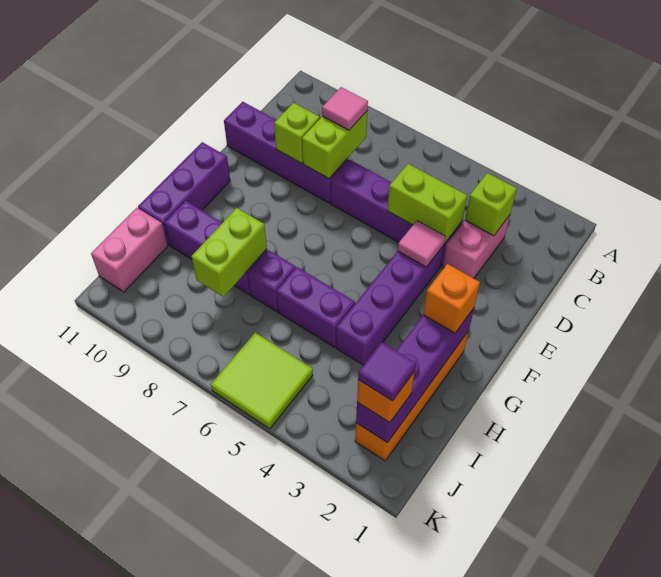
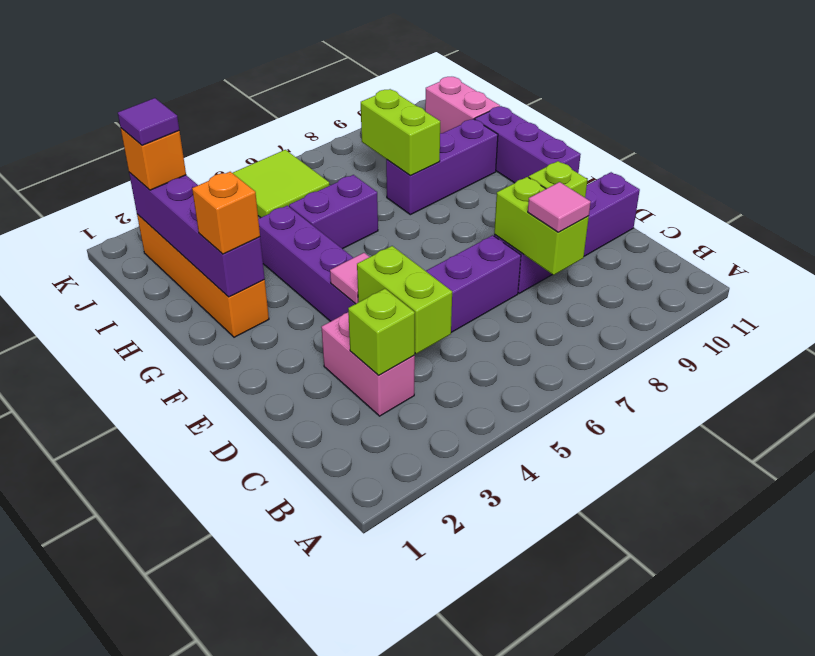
lime brick D4:D5 level 2 -> lime brick C4:D4 level 2
purple brick H7 level 1 -> none

